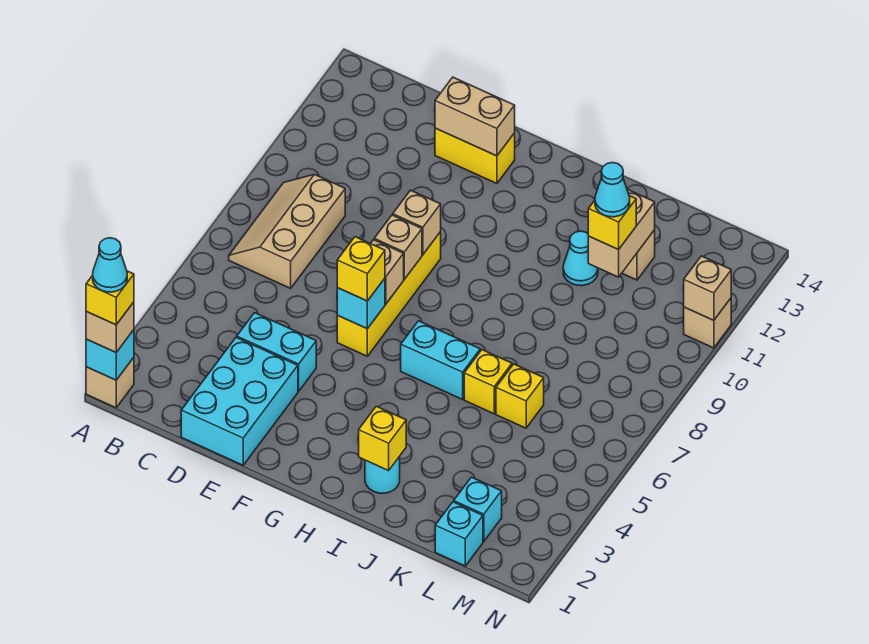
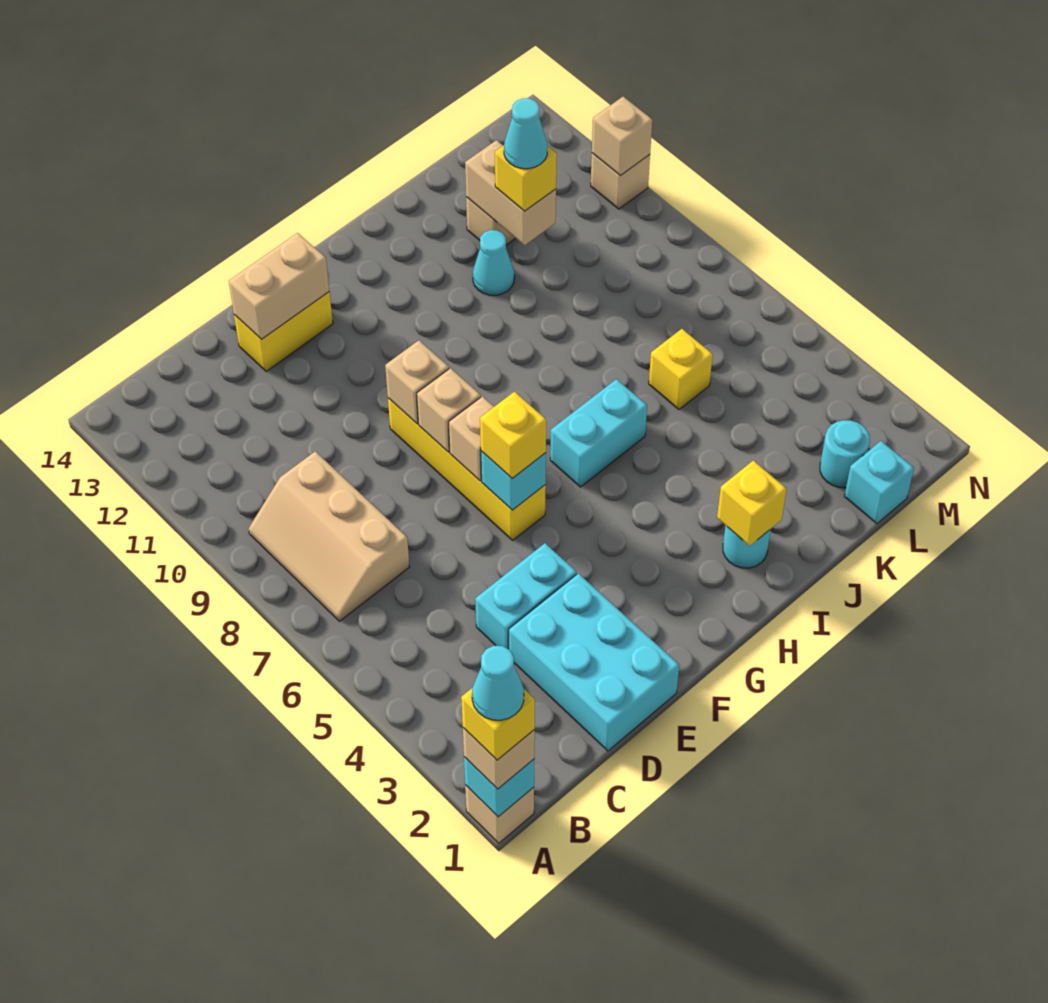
yellow brick J6 level 1 -> none
cyan brick L2 level 1 -> cyan round brick L2 level 1

